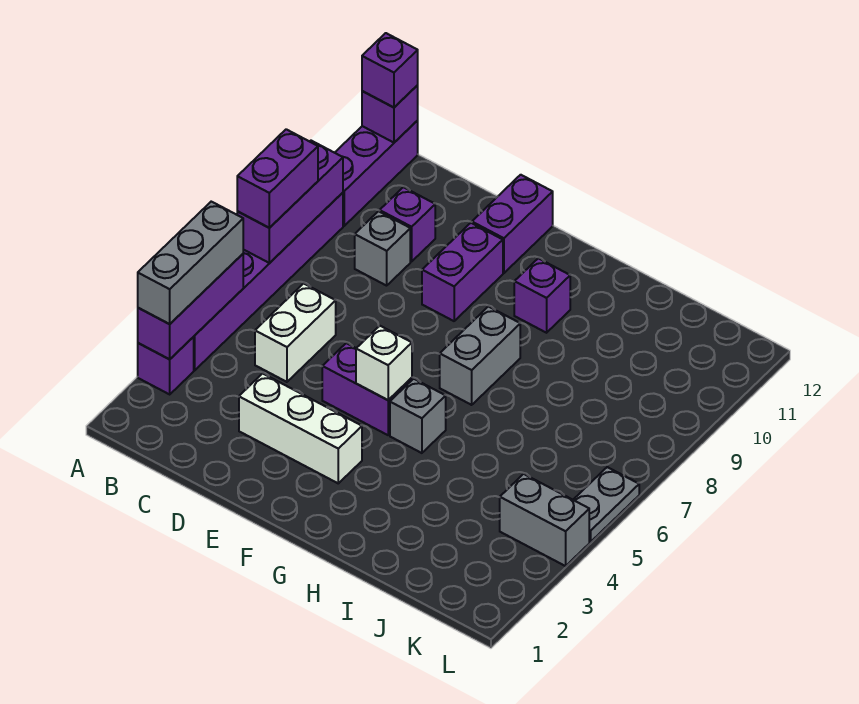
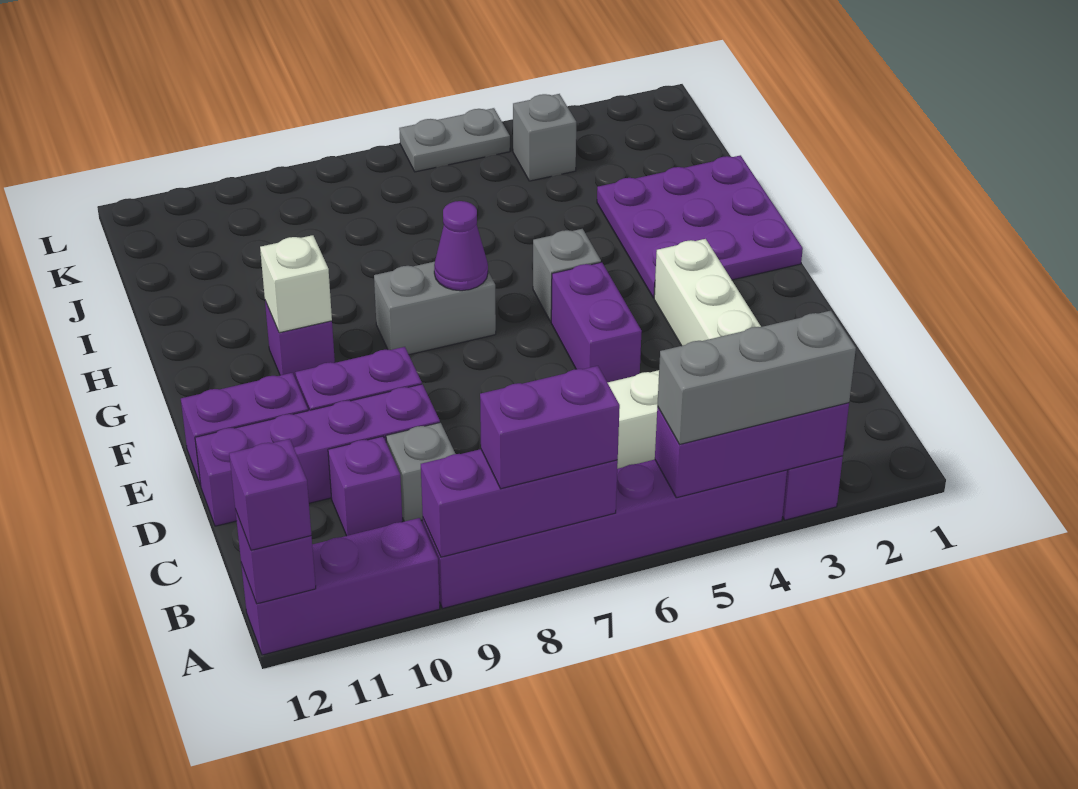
none -> purple brick D9:D12 level 1
white brick F5 level 2 -> white brick G10 level 2
none -> purple plate G1:I3 level 1
none -> purple cone G7 level 2
grey brick K4:L4 level 1 -> grey brick K4 level 1

